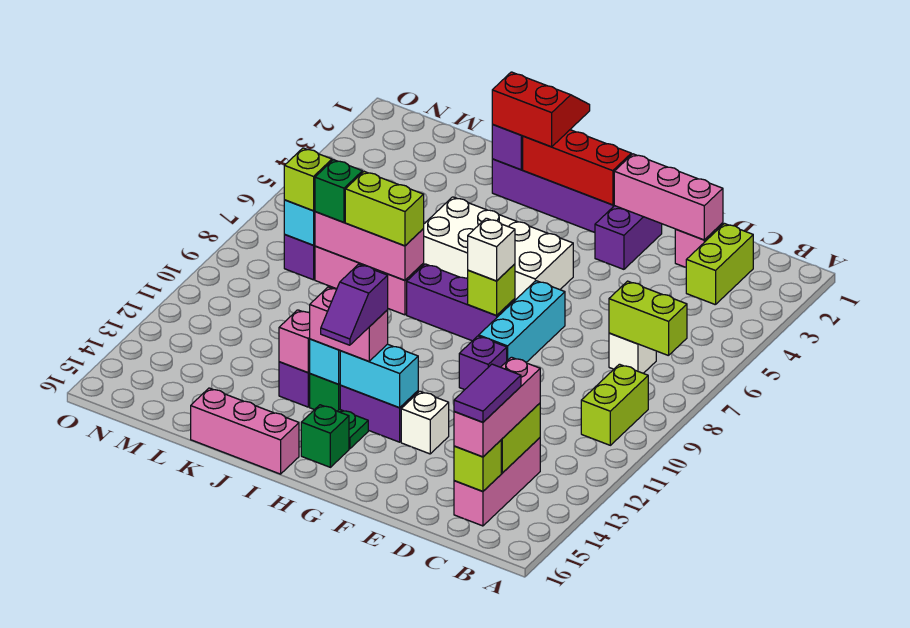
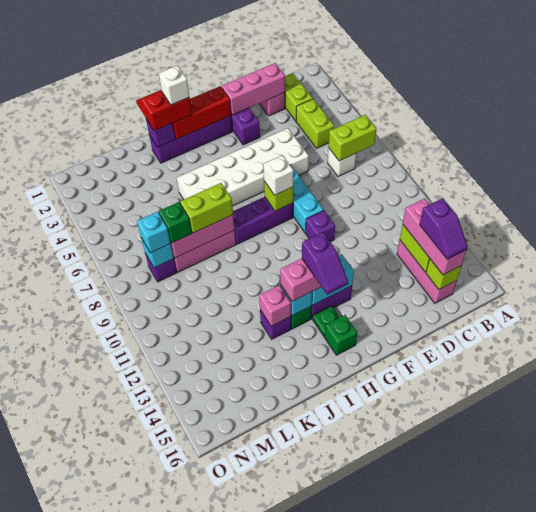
lime brick B9:B10 level 1 -> lime brick C4:C5 level 1
purple tile C14:C15 level 4 -> purple slope C14:C15 level 4 top 14
white brick F13 level 1 -> white brick I2 level 4
white brick G5:J6 level 1 -> white brick E5:J6 level 1
pink brick I16:K16 level 1 -> none
lime brick M8 level 3 -> cyan brick M8 level 3

